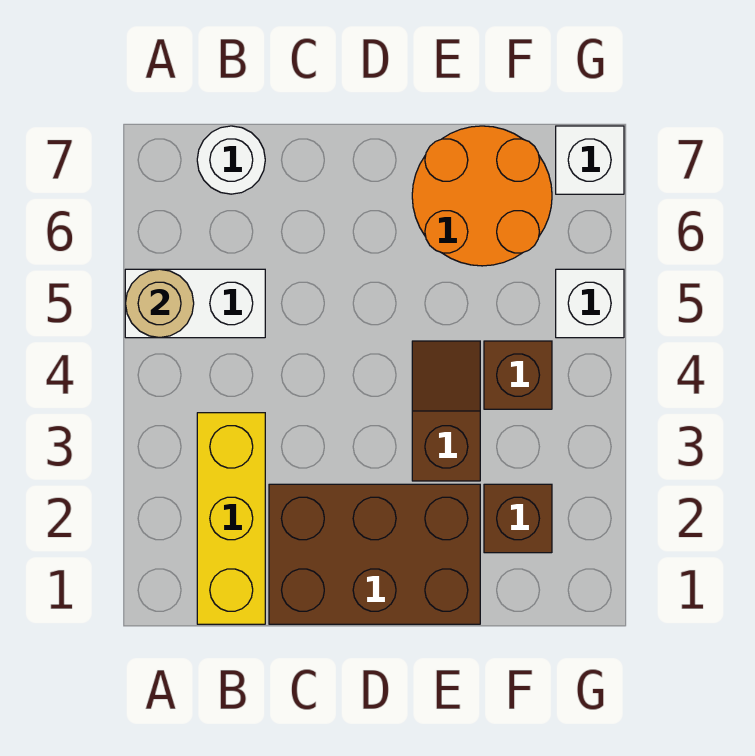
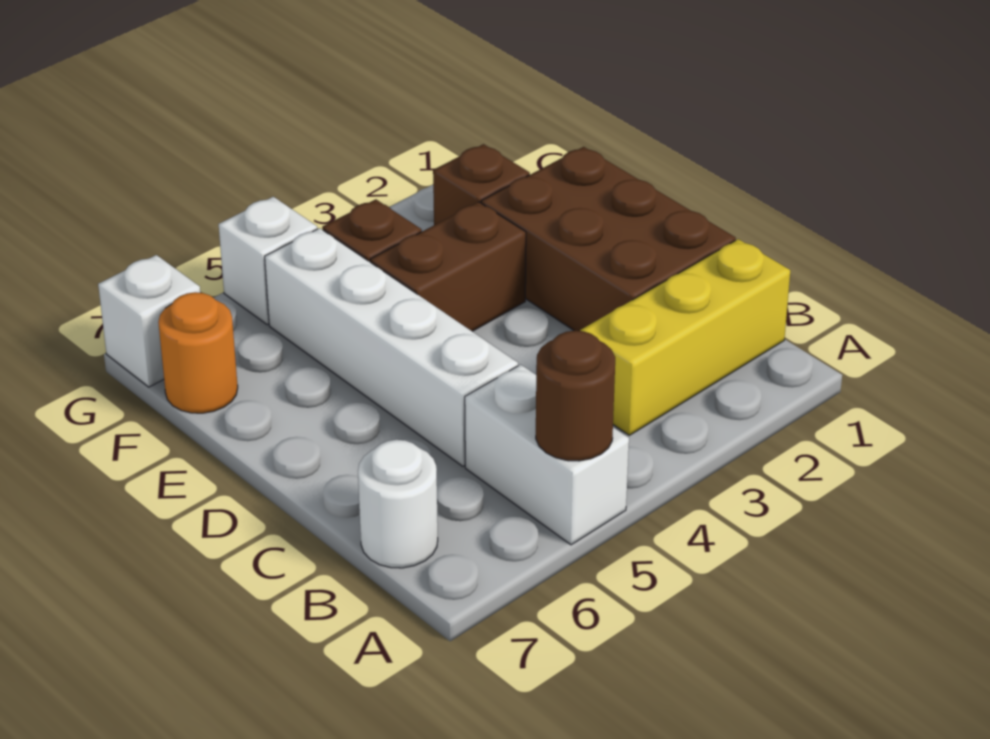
tan round brick A5 level 2 -> brown round brick A5 level 2
none -> white brick C5:F5 level 1
brown slope E3:E4 level 1 top 3 -> brown brick E3:E4 level 1
orange round brick E6:F7 level 1 -> orange round brick F7 level 1

